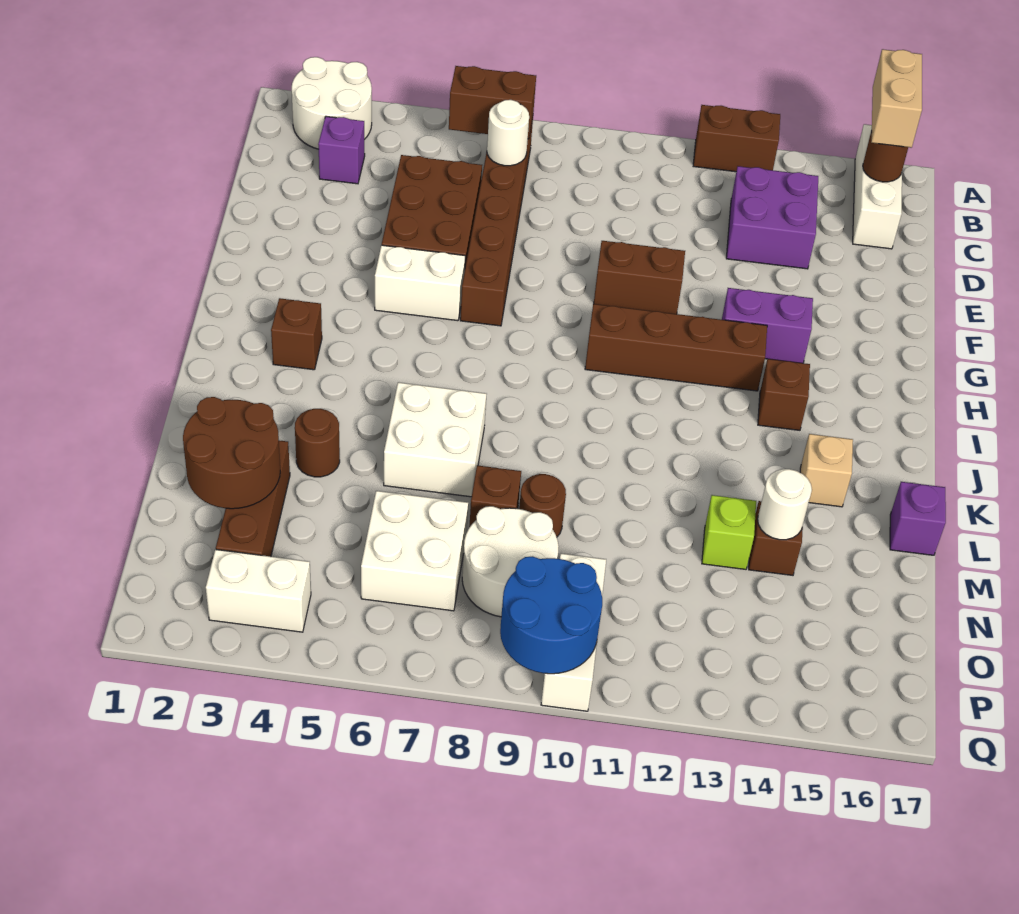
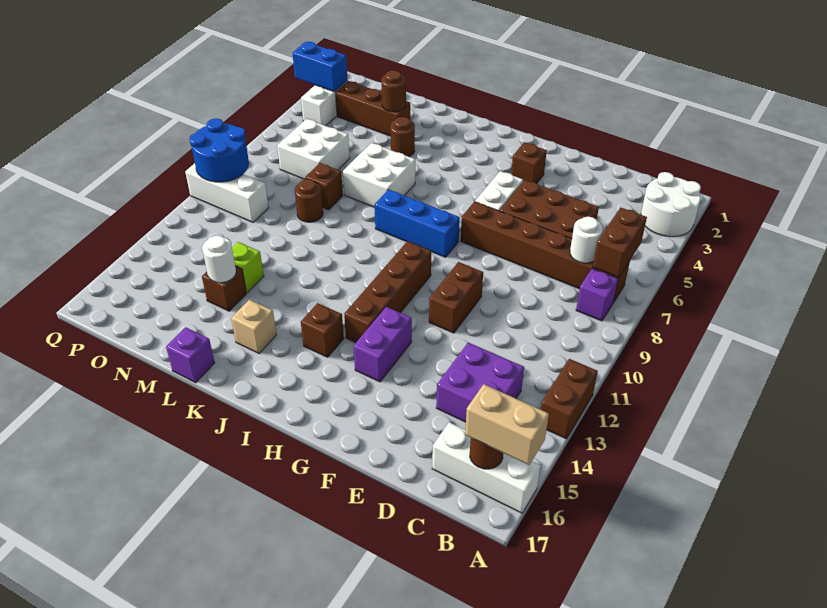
purple brick C3 level 1 -> purple brick B8 level 1
none -> blue brick H8:J8 level 1
brown brick I3 level 1 -> brown brick G3 level 1
brown round brick M2:N3 level 2 -> brown round brick M3 level 2
white round brick N8:O9 level 1 -> none
none -> blue brick P3:Q3 level 2

